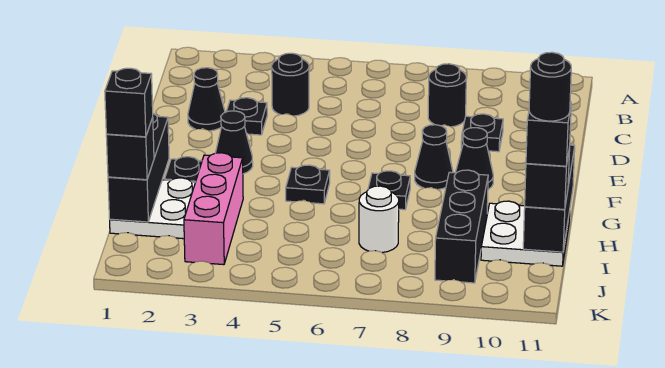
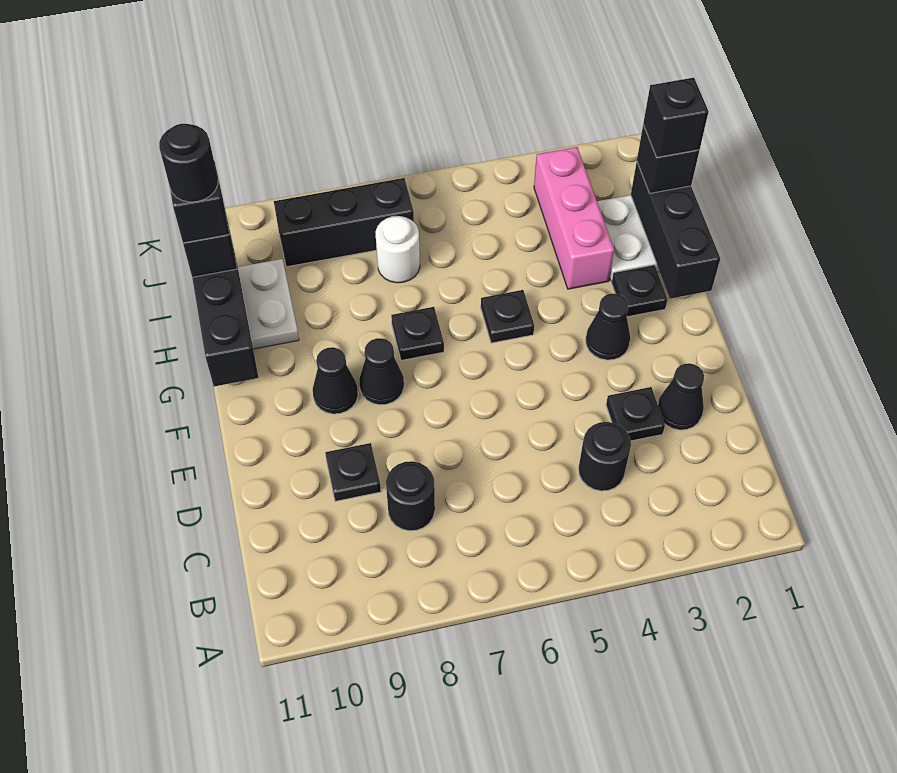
black brick H9:J9 level 1 -> black brick J7:J9 level 1

